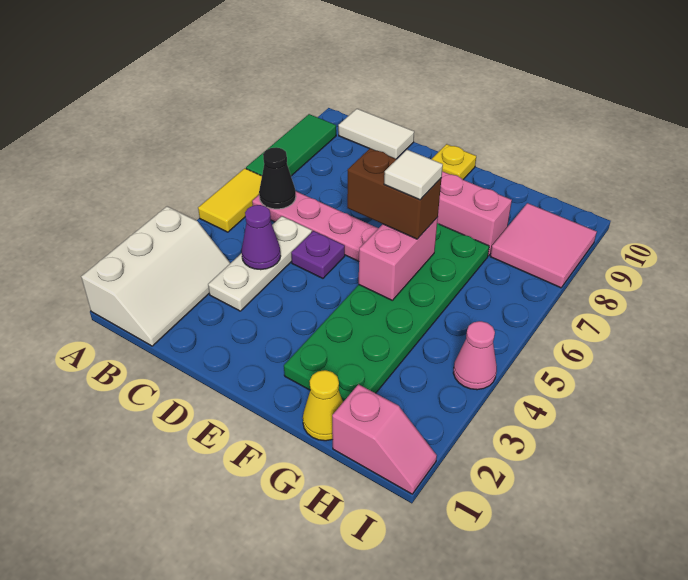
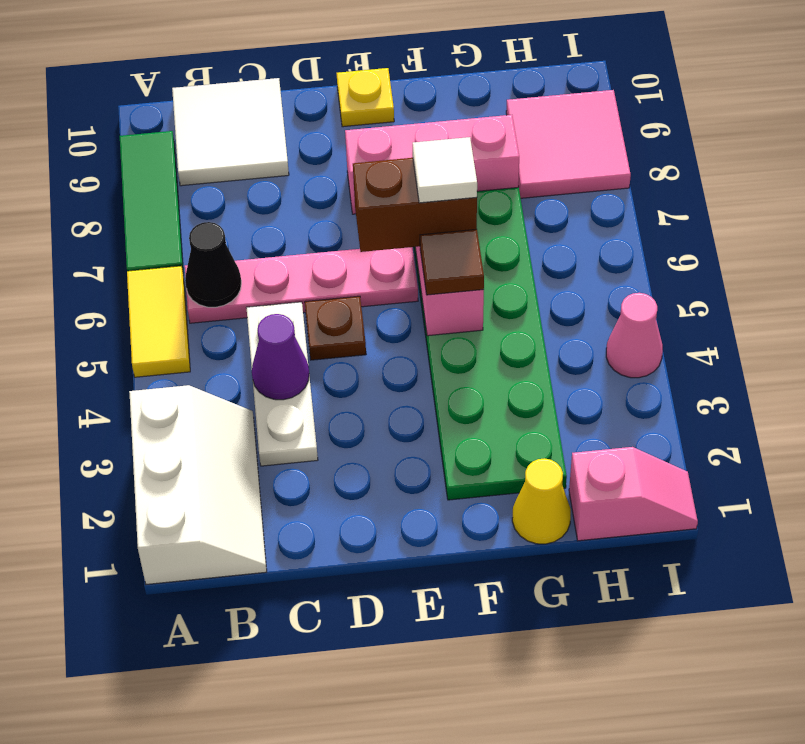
white tile B10:C10 level 1 -> white tile B9:C10 level 1
purple plate D5 level 1 -> brown plate D5 level 1
none -> brown tile F5 level 3

